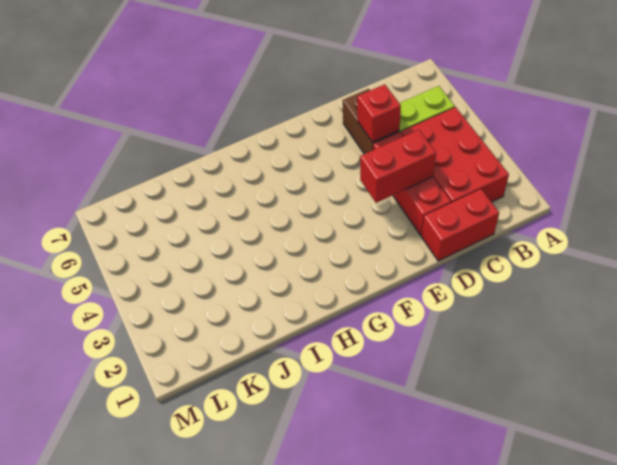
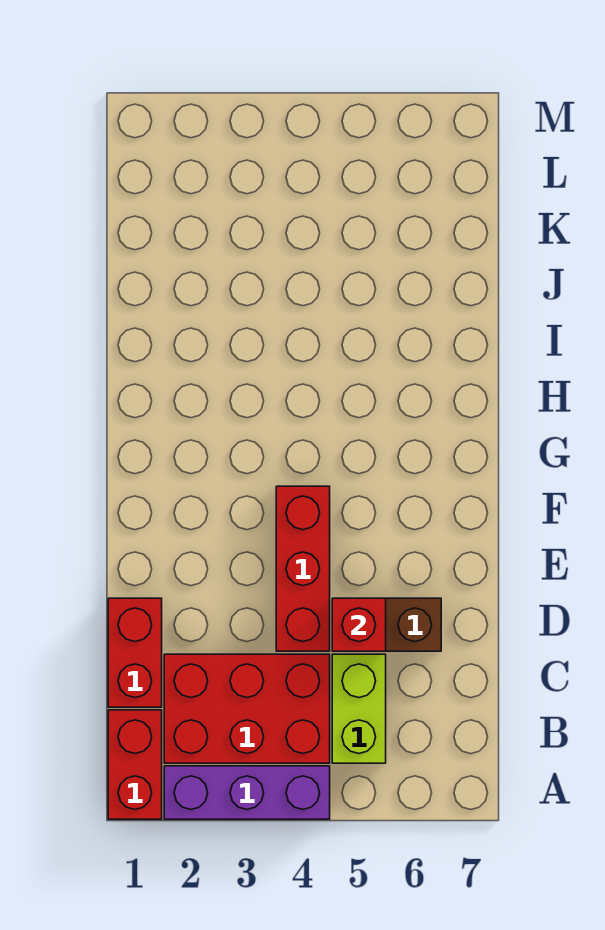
none -> purple brick A2:A4 level 1
red brick D2:D4 level 1 -> red brick D4:F4 level 1
red brick D3:E3 level 2 -> red brick A1:B1 level 1

